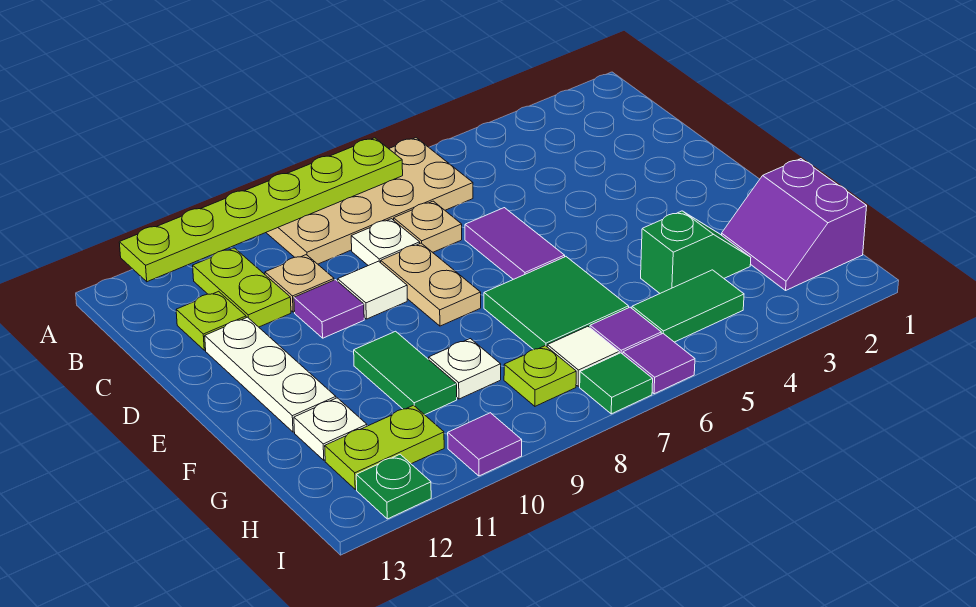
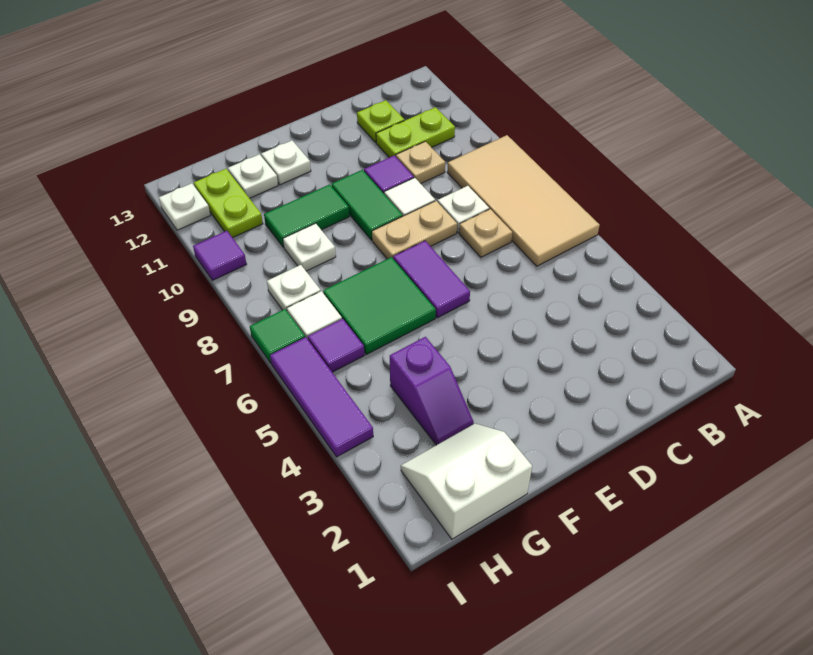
tan plate A6:B9 level 1 -> tan tile A6:B9 level 1
lime plate A7:A12 level 2 -> none
purple tile D6:E6 level 1 -> purple tile E6:E7 level 1
white plate D12:F12 level 1 -> white plate F12 level 1
purple slope G1:H2 level 1 top 1 -> white slope G1:H2 level 1 top 1
green slope G3:G4 level 1 top 4 -> purple slope G3:G4 level 1 top 4
green tile H4:H5 level 1 -> green tile E9:E10 level 1
lime plate H8 level 1 -> white plate H8 level 1
purple tile I6 level 1 -> purple tile I4:I6 level 1
green plate I12 level 1 -> white plate I12 level 1

